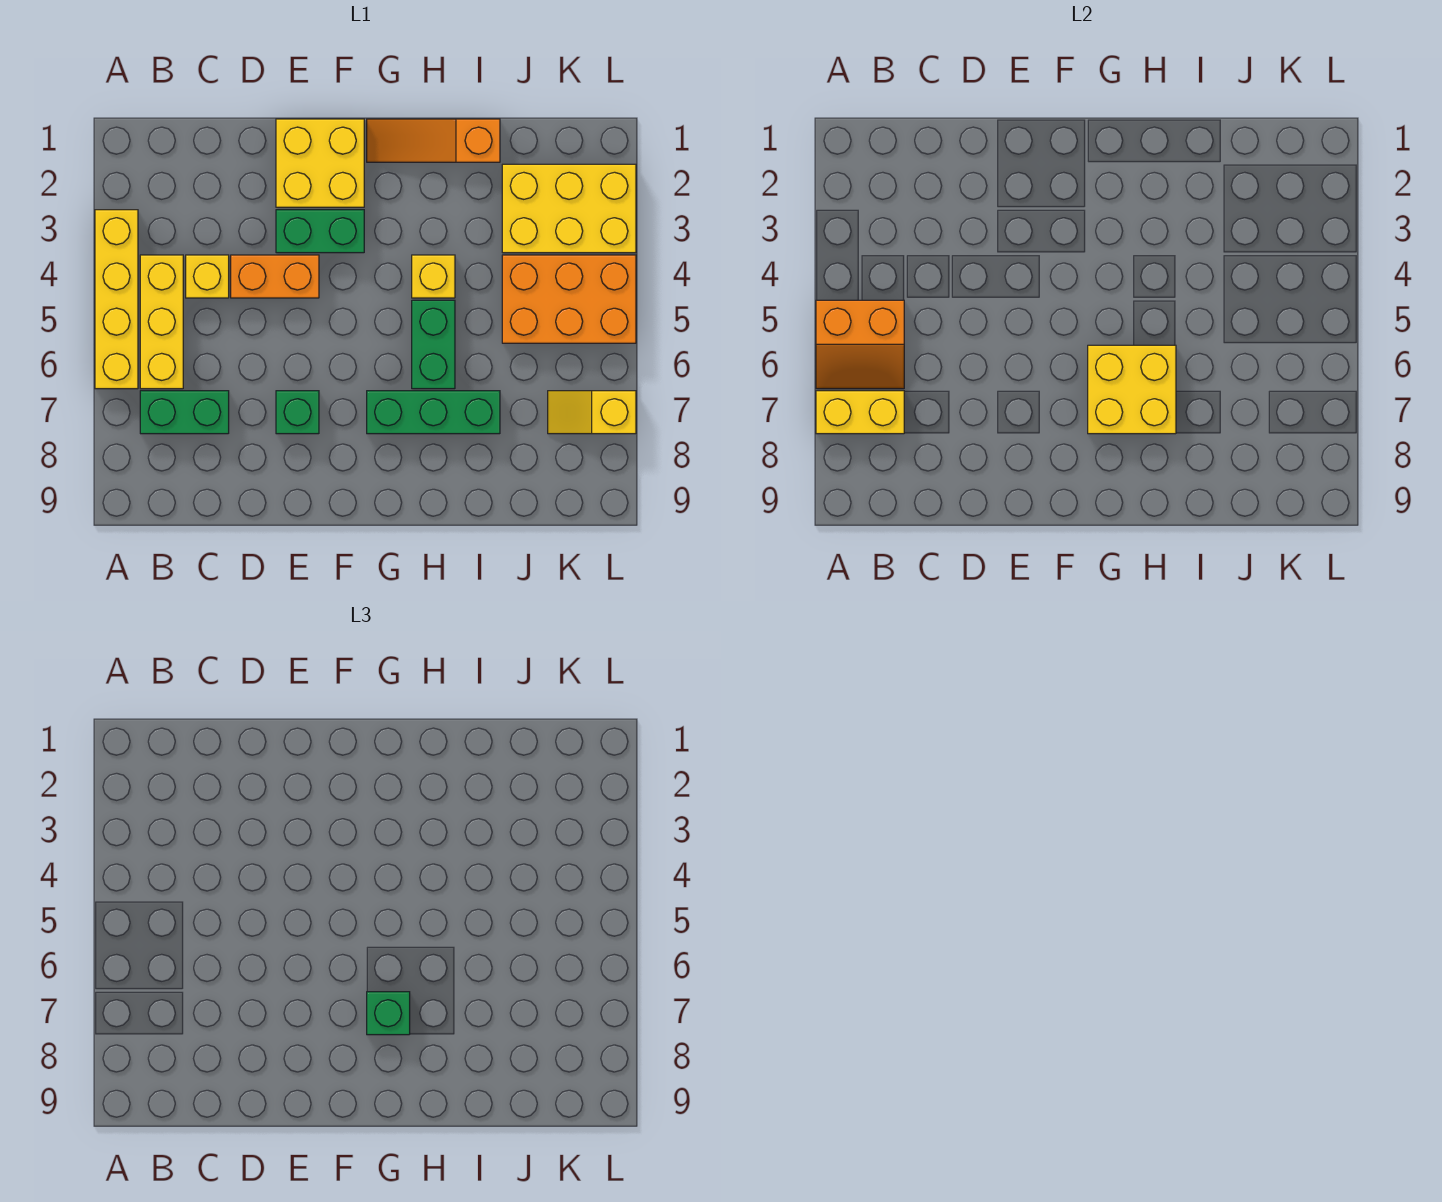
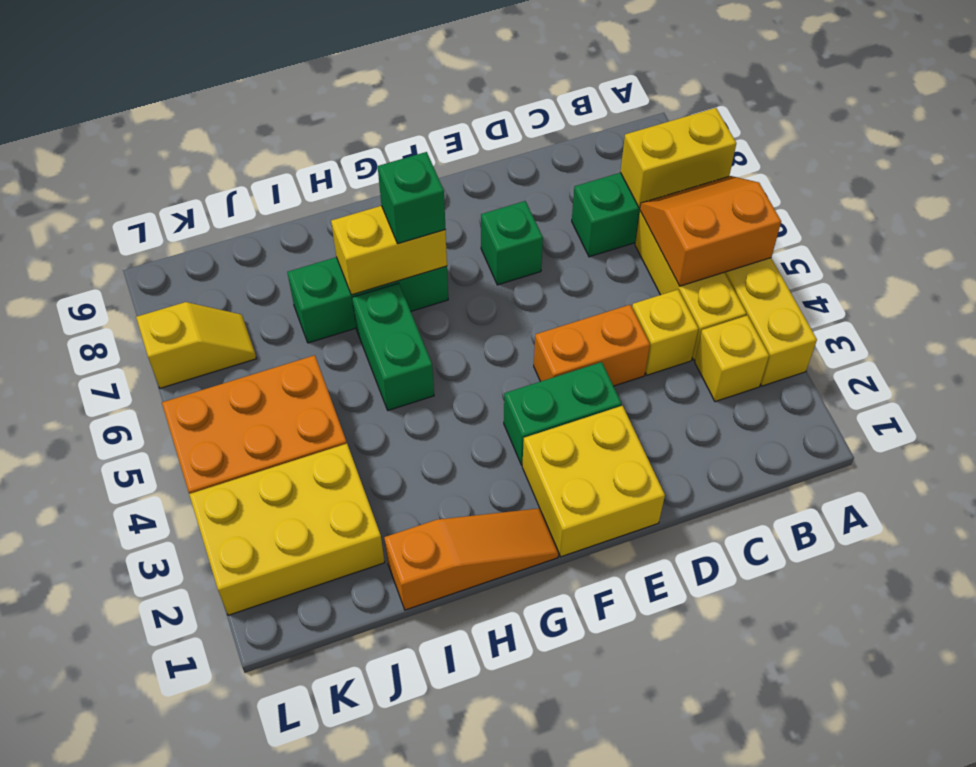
yellow brick G6:H7 level 2 -> yellow brick G7:H7 level 2
yellow brick H4 level 1 -> yellow brick B3 level 1

